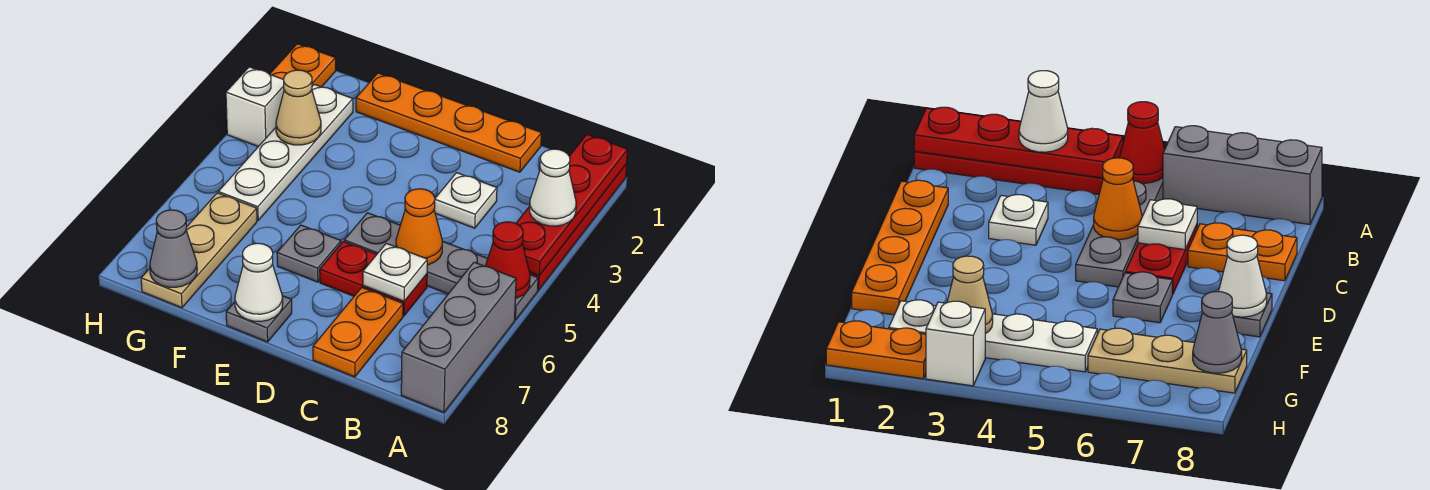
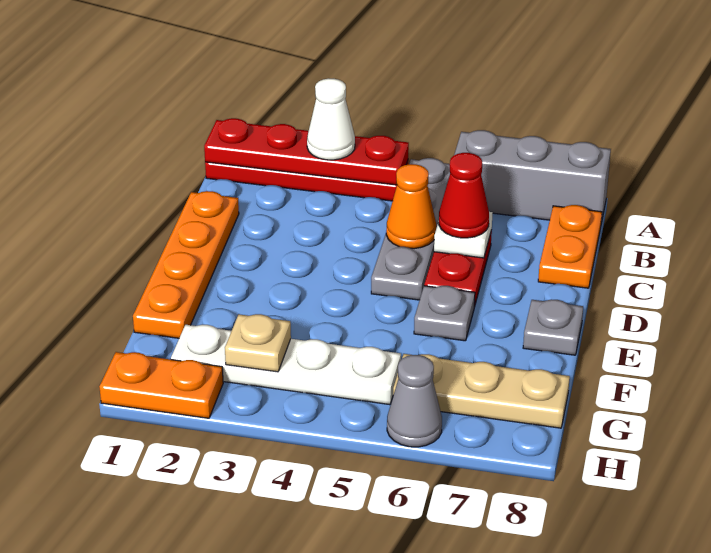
red cone A5 level 2 -> red cone C6 level 3
white plate C3 level 1 -> none
orange plate C7:C8 level 1 -> orange plate B8:C8 level 1
white cone E8 level 2 -> none
tan cone G3 level 2 -> tan plate G3 level 2
grey cone G8 level 2 -> grey cone H6 level 1
white brick H3 level 1 -> none

